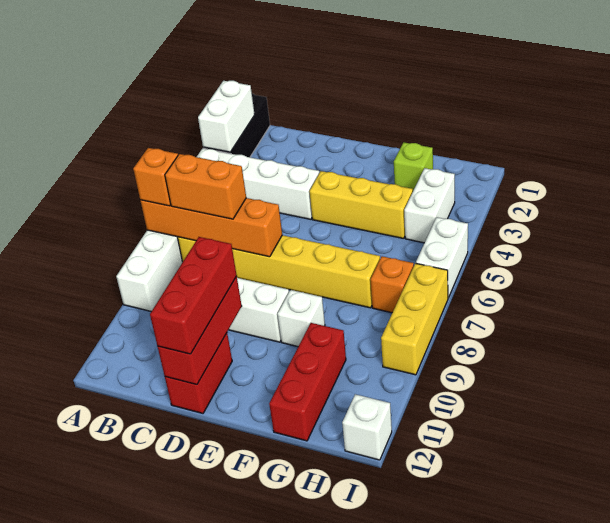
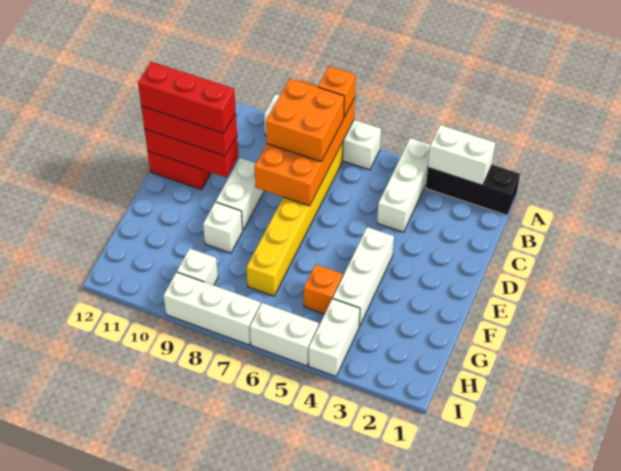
white brick A4:D4 level 1 -> white brick A4:C4 level 1
orange brick A7:D7 level 2 -> orange brick A7:D8 level 2
orange brick B7:C7 level 3 -> orange brick B7:C8 level 3
yellow brick E4:G4 level 1 -> white brick E4:G4 level 1
lime brick G2 level 1 -> none
red brick G10:G12 level 1 -> red brick D10:D12 level 4
white brick H3:H4 level 1 -> white brick H4:I4 level 1
orange brick H7 level 1 -> orange brick G5 level 1
yellow brick I7:I9 level 1 -> white brick I7:I9 level 1
white brick I12 level 1 -> white brick H9 level 1

